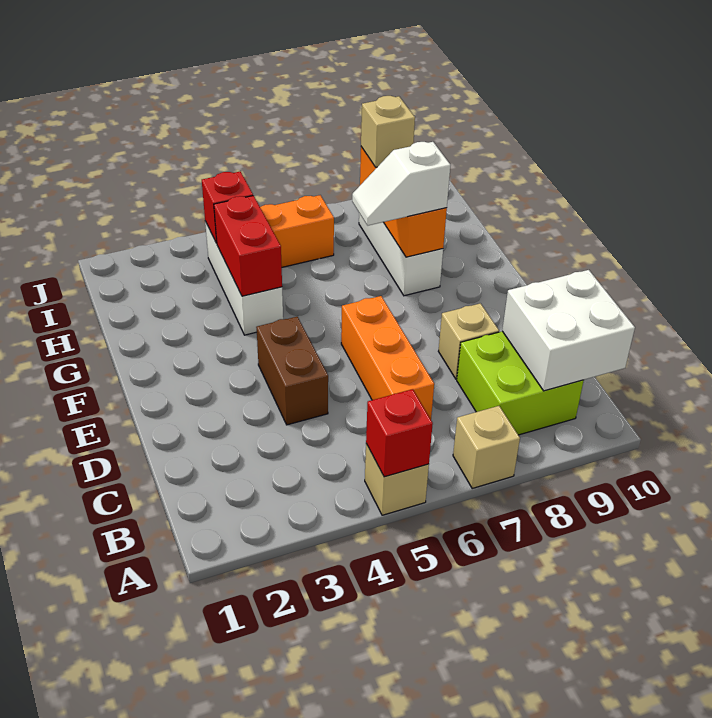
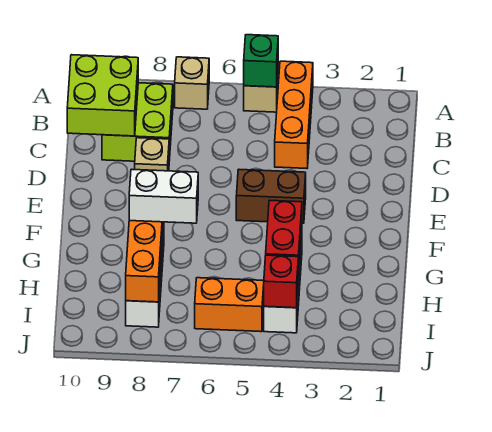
red brick A5 level 2 -> green brick A5 level 2
white brick B9:C10 level 2 -> lime brick B9:C10 level 2
orange brick C6:E6 level 1 -> orange brick A4:C4 level 1
brown brick D4:E4 level 1 -> brown brick E4:E5 level 1
white slope G7:G8 level 3 top 8 -> white brick G7:G8 level 3
tan brick I8 level 3 -> none

